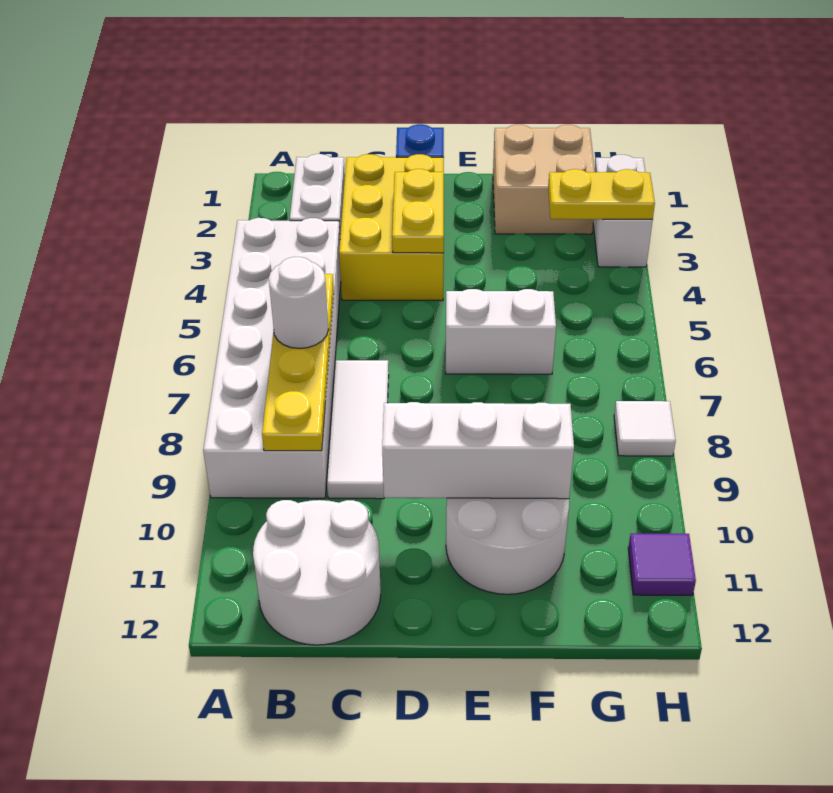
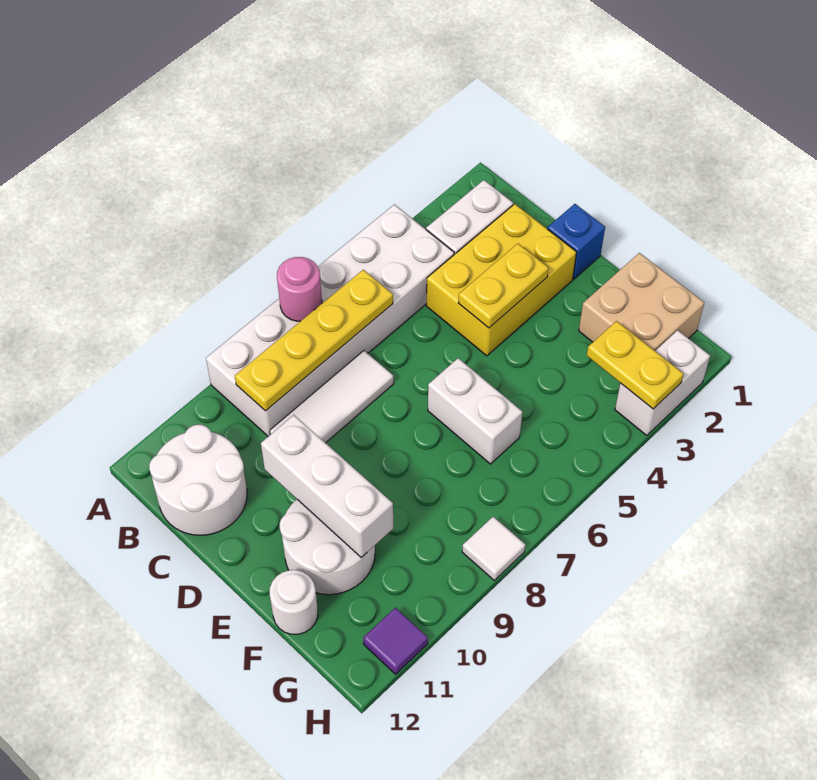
none -> pink round brick A7 level 2
white round brick B7 level 3 -> white round brick F12 level 1

